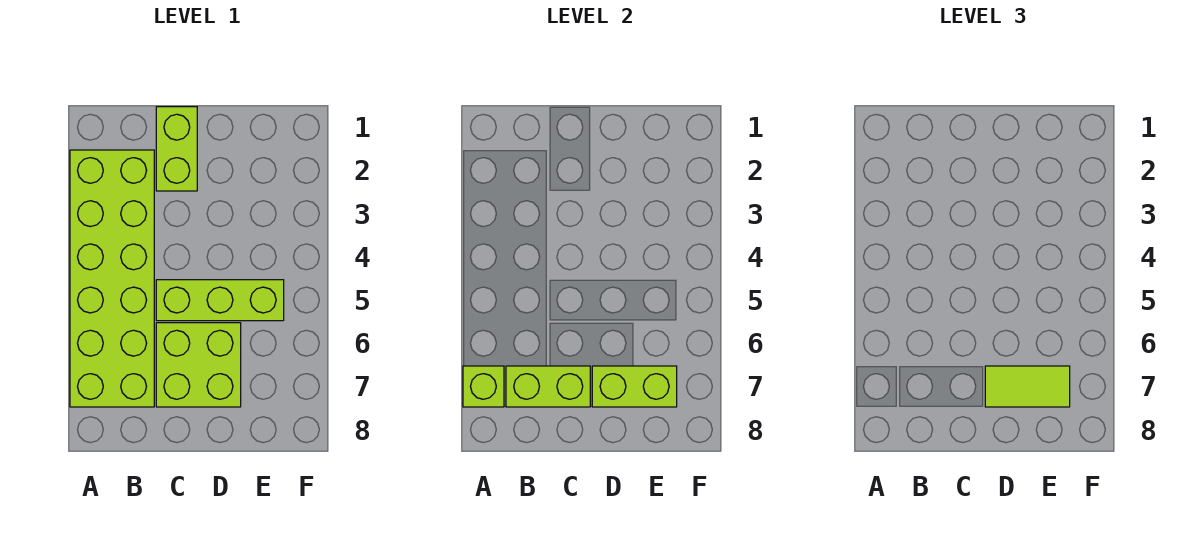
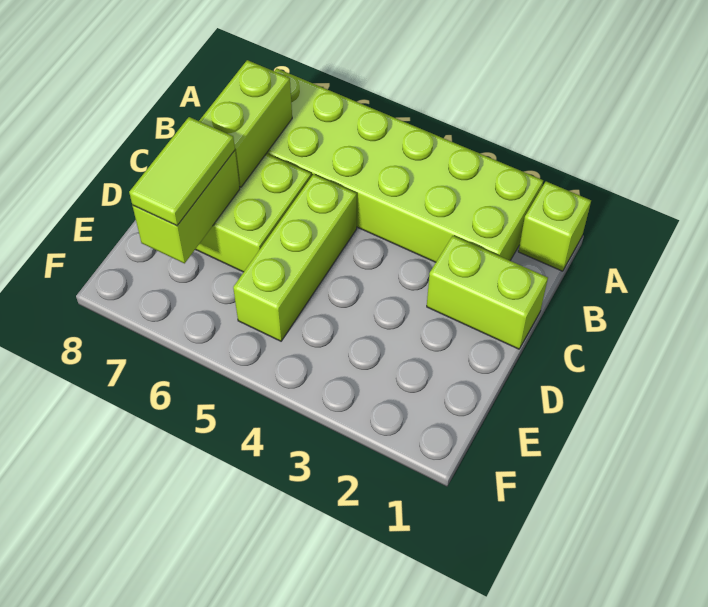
lime brick A7 level 2 -> lime brick A1 level 1

